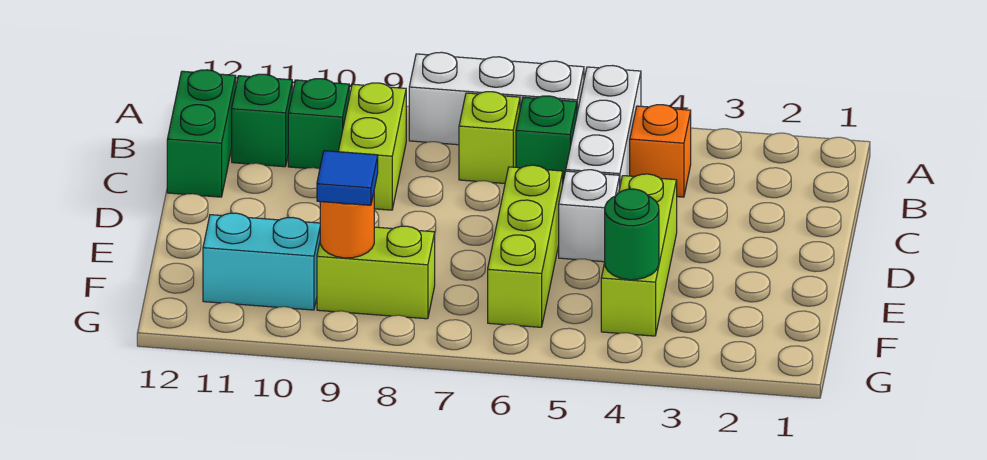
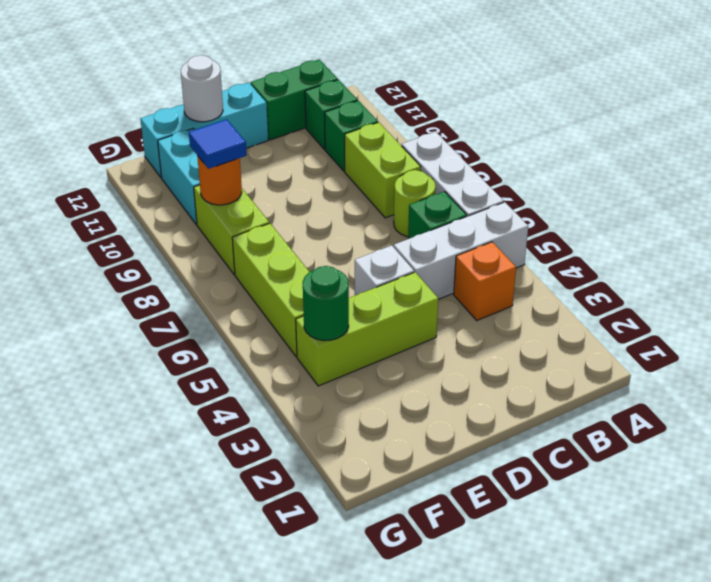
lime brick B7 level 1 -> lime round brick B7 level 1
lime brick B9:C9 level 1 -> lime brick B8:B9 level 1
lime brick D6:F6 level 1 -> lime brick F5:F7 level 1
none -> cyan brick D12:F12 level 1
none -> white round brick E12 level 2

